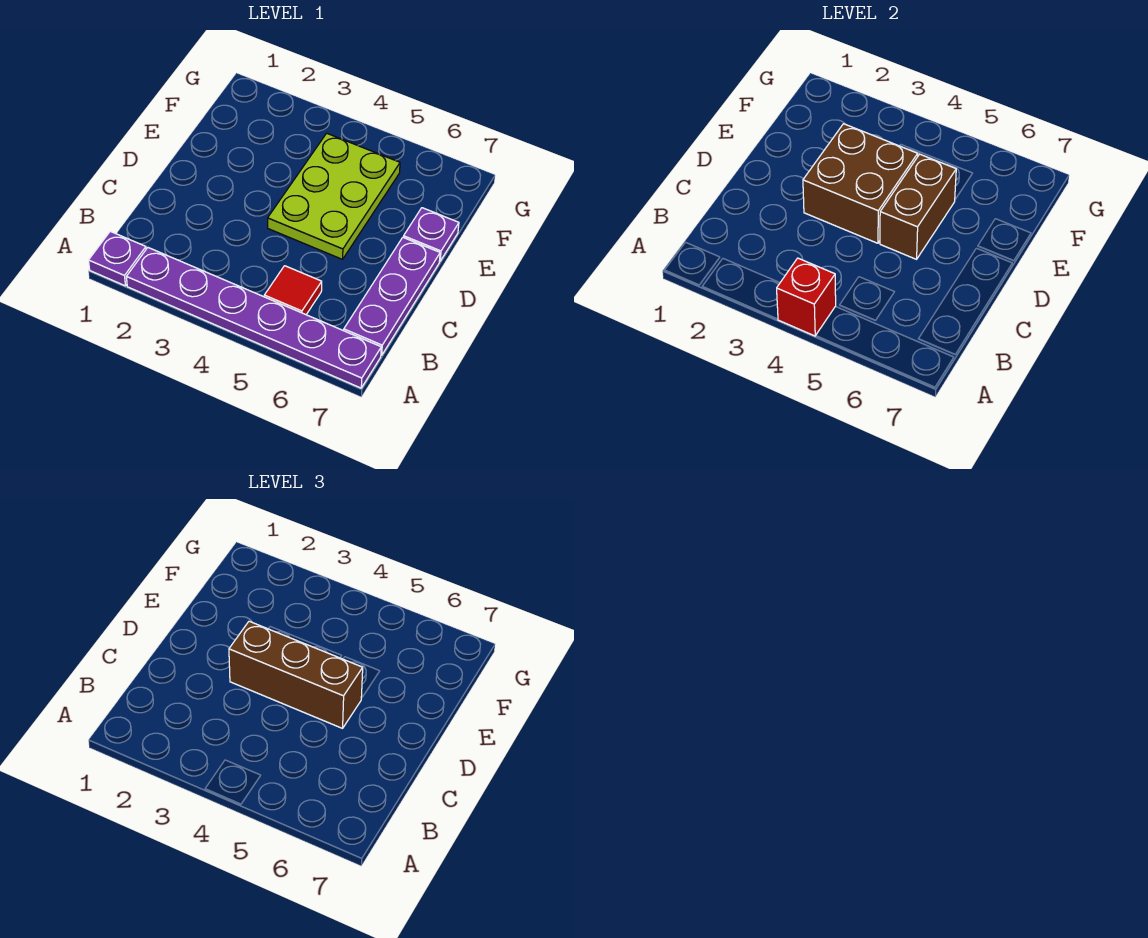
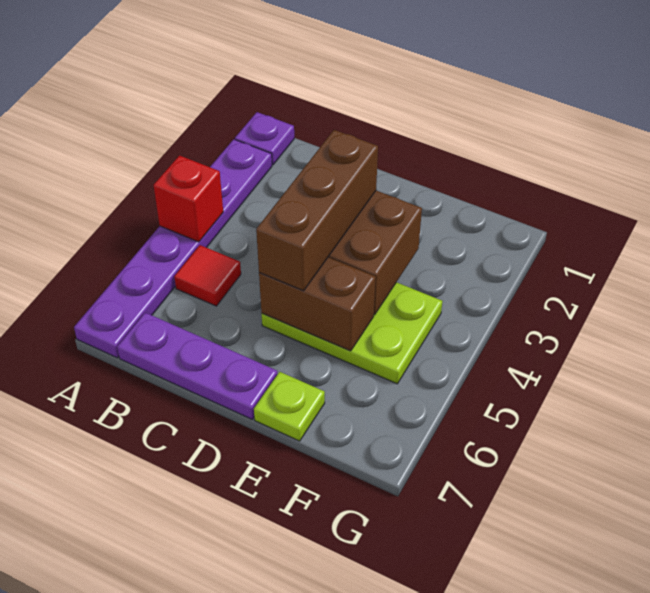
purple plate E7 level 1 -> lime plate E7 level 1

